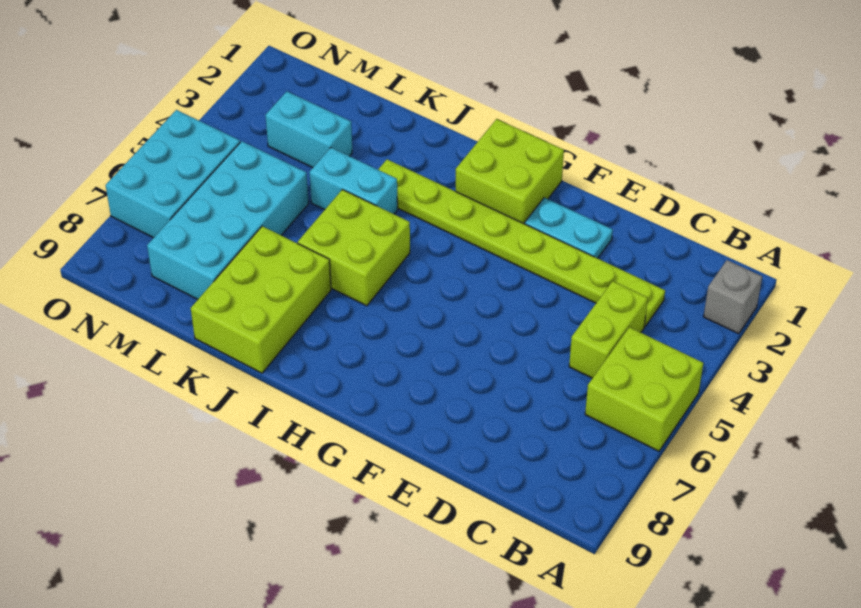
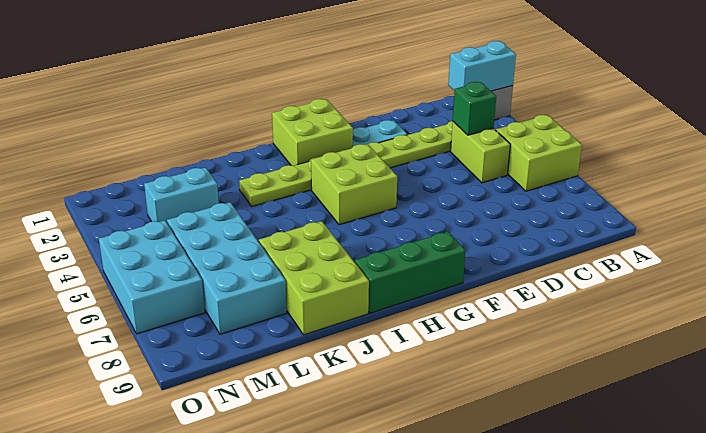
none -> green brick C4 level 2
none -> green brick G9:I9 level 1
lime brick I5:J6 level 1 -> lime brick G4:H5 level 1
cyan brick J4:K4 level 1 -> cyan brick A2:B2 level 2

